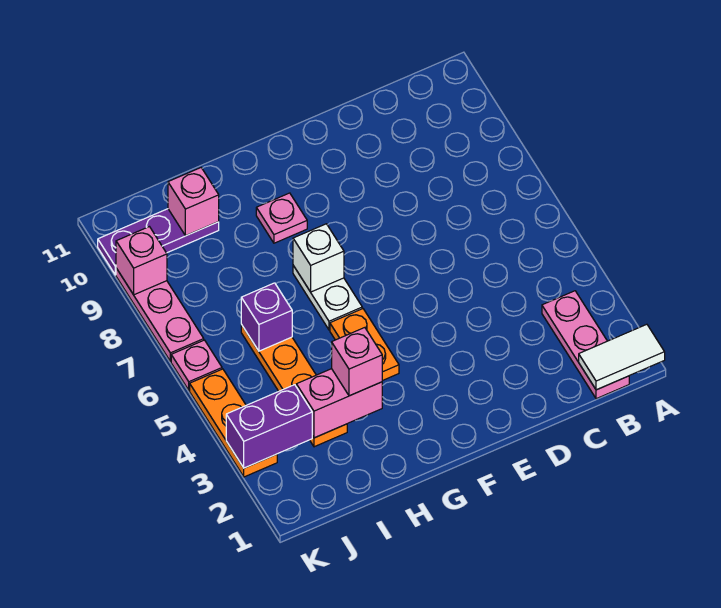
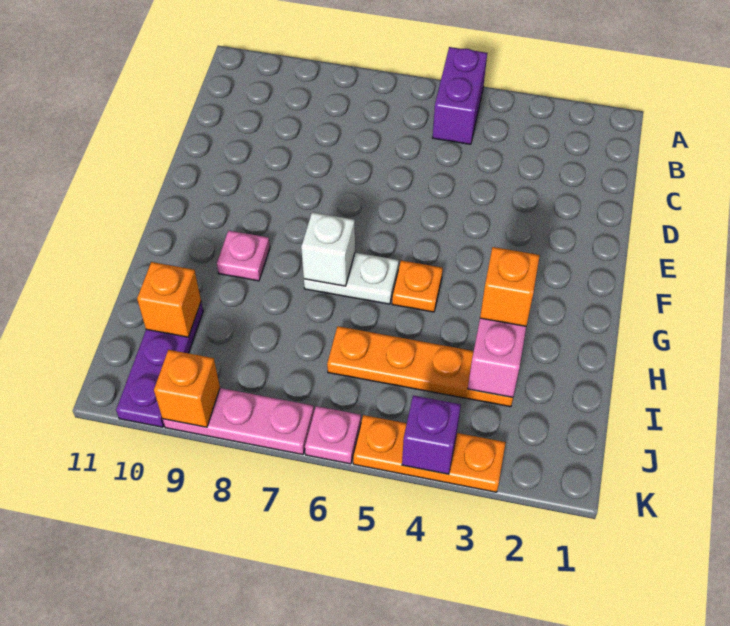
white tile A1:B1 level 2 -> none
pink plate B1:B3 level 1 -> none
orange plate G4:G5 level 1 -> orange plate G5 level 1
pink brick H3 level 3 -> orange brick H3 level 3
purple brick I6 level 2 -> purple brick K4 level 2
pink brick I10 level 2 -> orange brick I10 level 2
purple brick J3:K3 level 2 -> purple brick A5:B5 level 1
pink brick K9 level 2 -> orange brick K9 level 2

